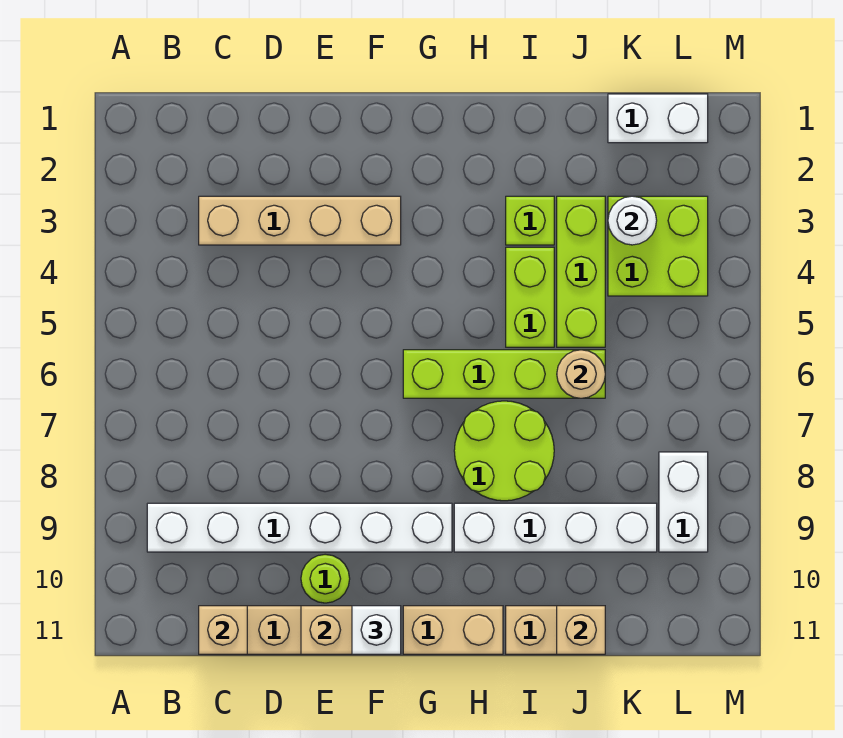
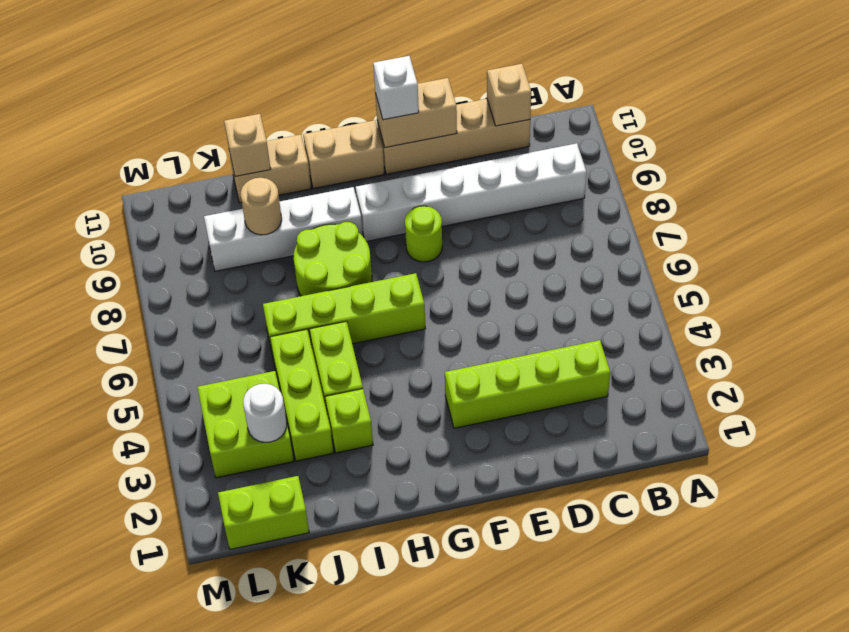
tan brick C3:F3 level 1 -> lime brick C3:F3 level 1
lime round brick E10 level 1 -> lime round brick F8 level 1
tan round brick J6 level 2 -> tan round brick J9 level 2
white brick K1:L1 level 1 -> lime brick K1:L1 level 1
white brick L8:L9 level 1 -> none

